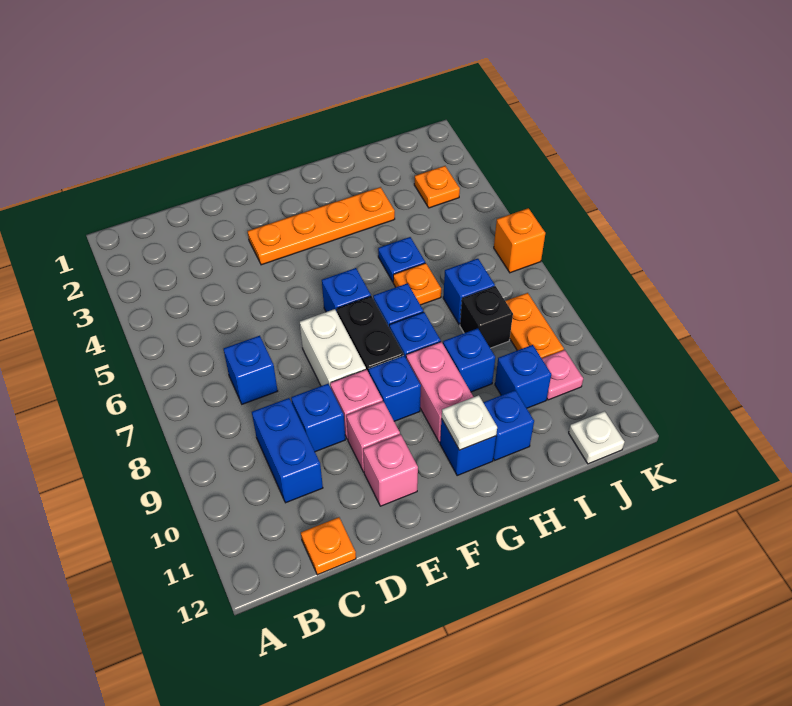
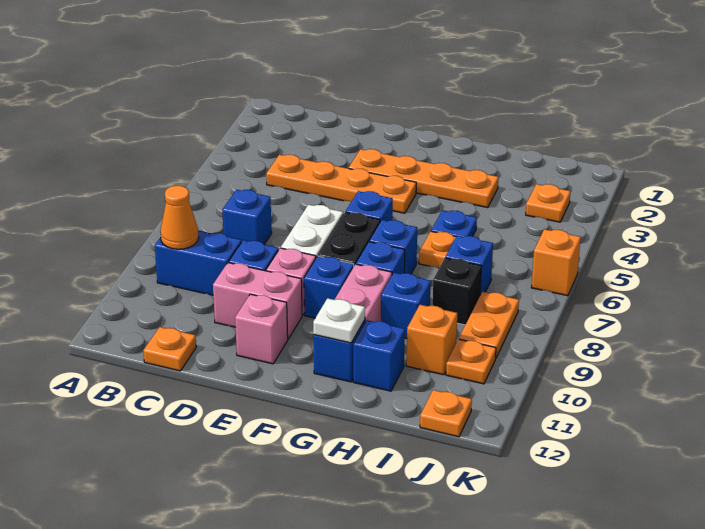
none -> orange cone B9 level 2
none -> orange plate C4:F4 level 1
blue brick C9:C10 level 1 -> blue brick B9:C9 level 1
pink brick E10 level 1 -> pink brick D10:E10 level 1
blue brick I10 level 1 -> orange brick I10 level 1
pink plate J10 level 1 -> orange plate J10 level 1
white plate J12 level 1 -> orange plate J12 level 1

